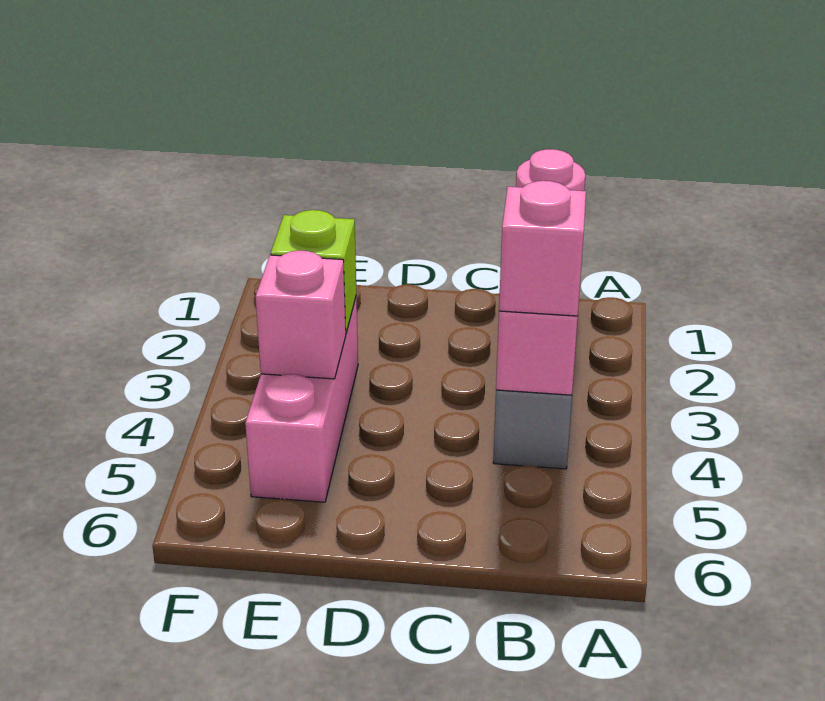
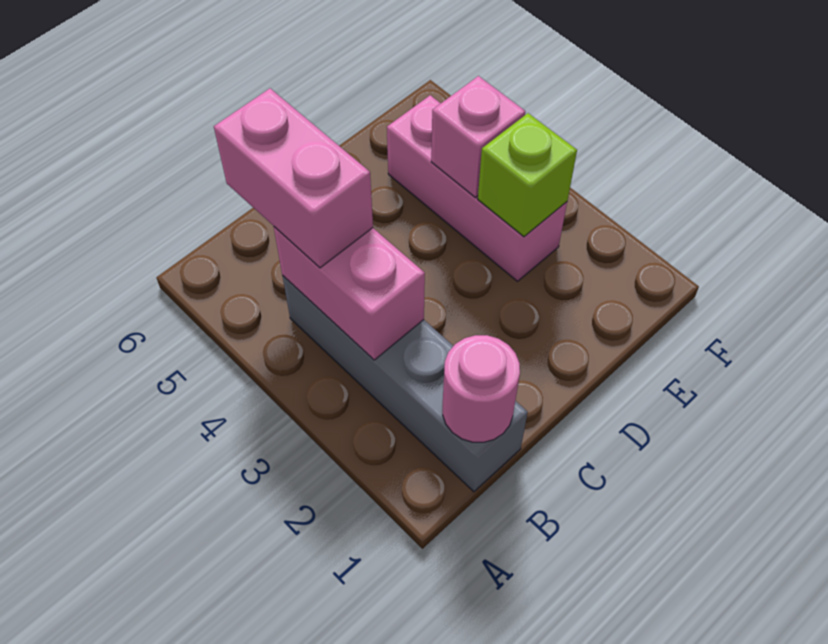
pink brick B4 level 3 -> pink brick B4:B5 level 3

